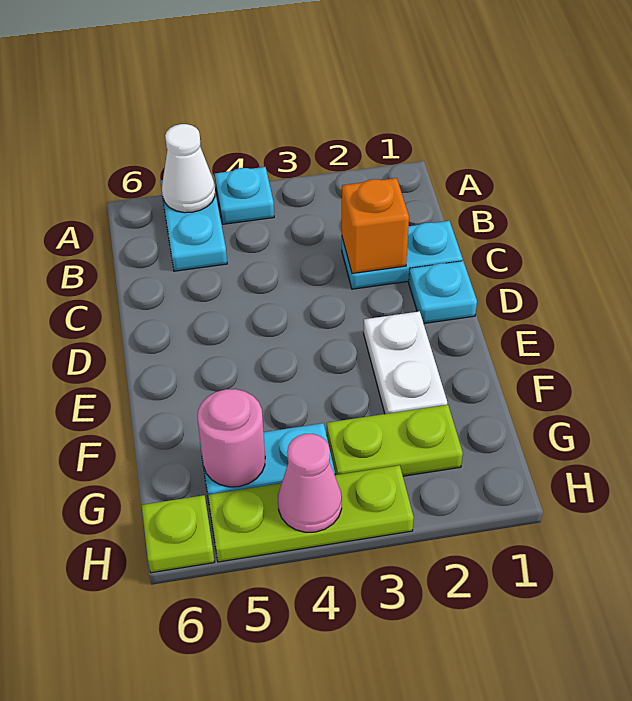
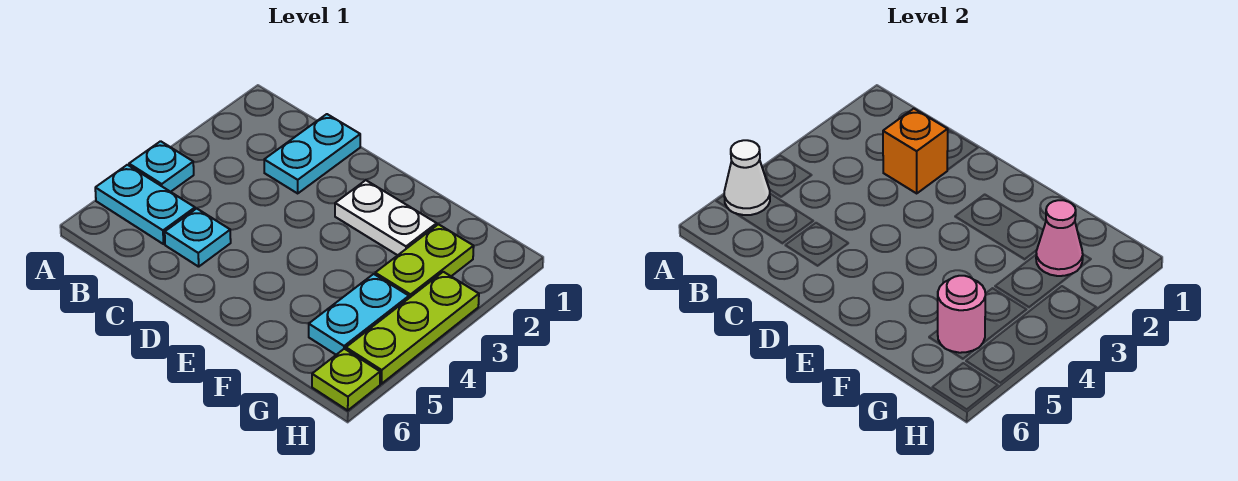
cyan plate D1 level 1 -> cyan plate C5 level 1
pink cone H4 level 2 -> pink cone G2 level 2

